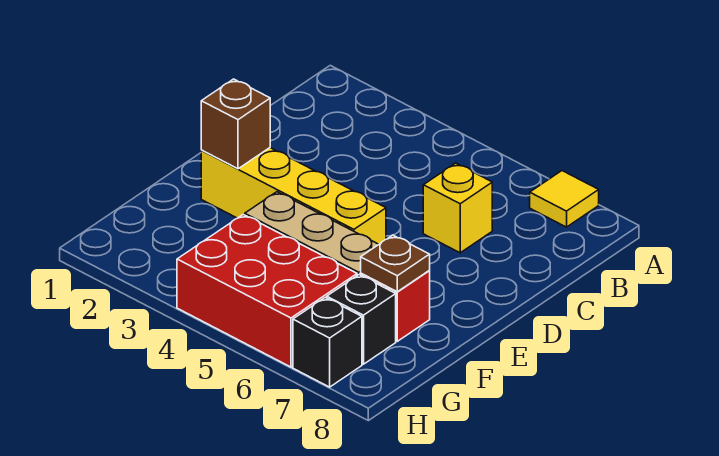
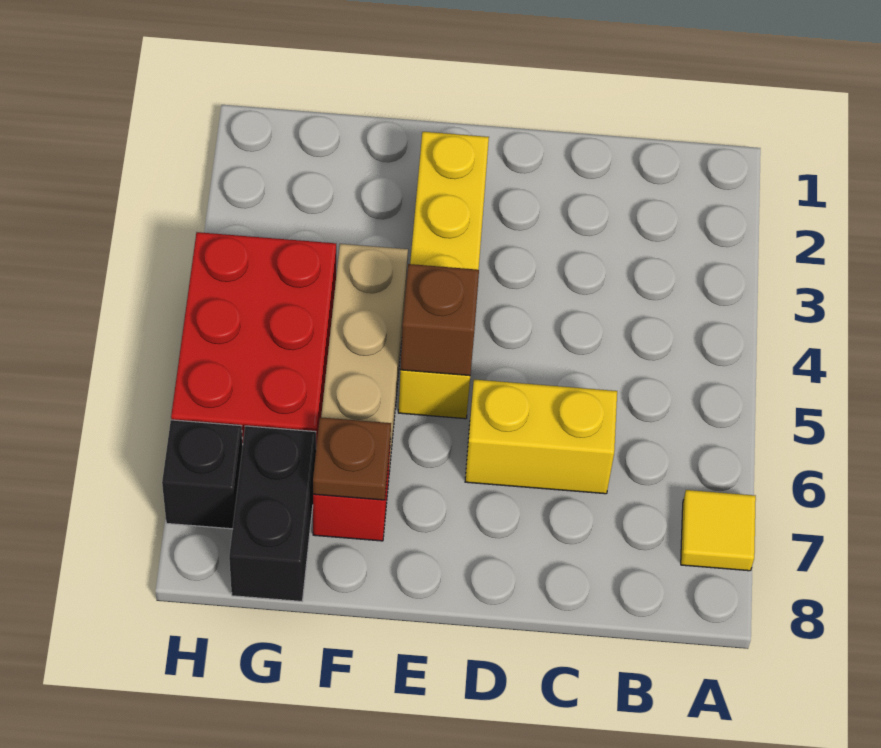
yellow brick C6 level 1 -> yellow brick C6:D6 level 1
brown brick E2 level 2 -> brown brick E5 level 2
black brick G7 level 1 -> black brick G7:G8 level 1

